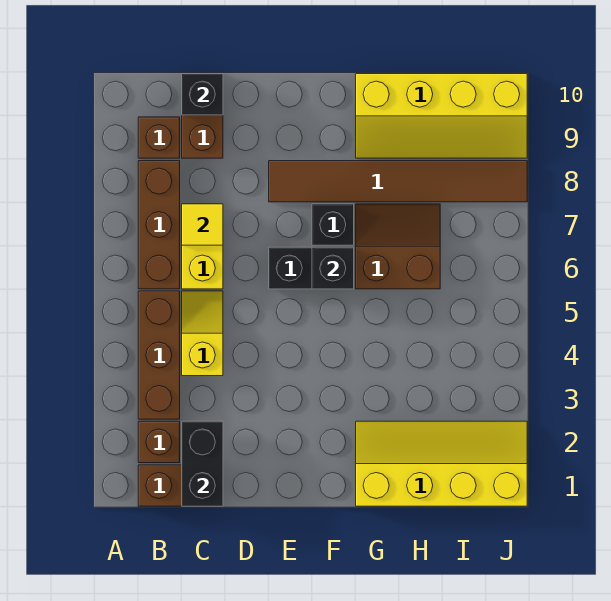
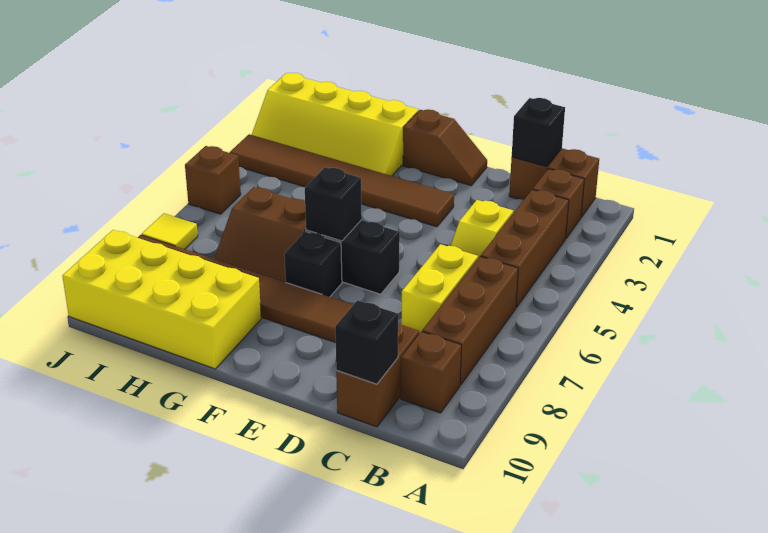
black brick C1:C2 level 2 -> black brick C1 level 2
yellow tile C7 level 2 -> yellow tile J7 level 1
none -> brown slope E1:F1 level 1 top F
none -> brown tile E3:J3 level 1
yellow slope G9:J10 level 1 top 10 -> yellow brick G9:J10 level 1
none -> brown brick J5 level 1

